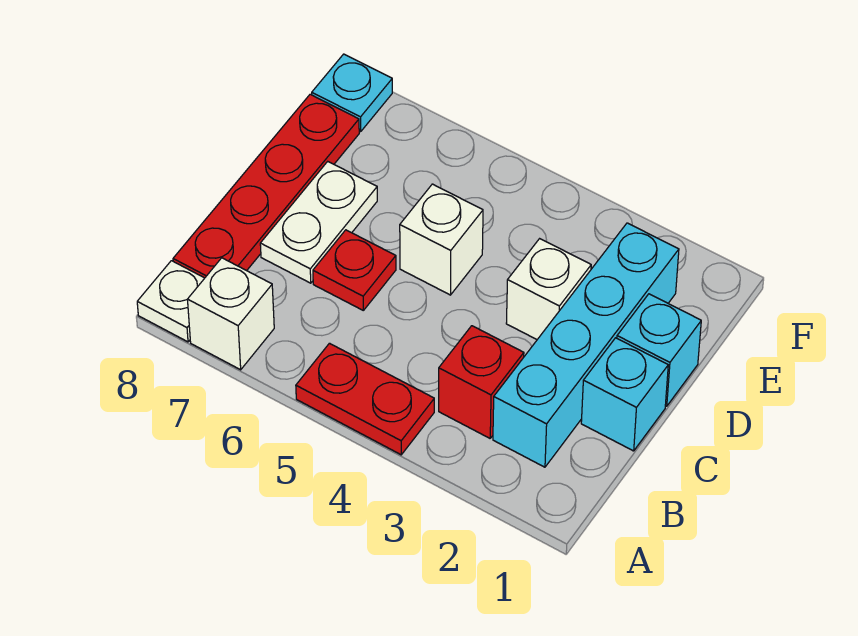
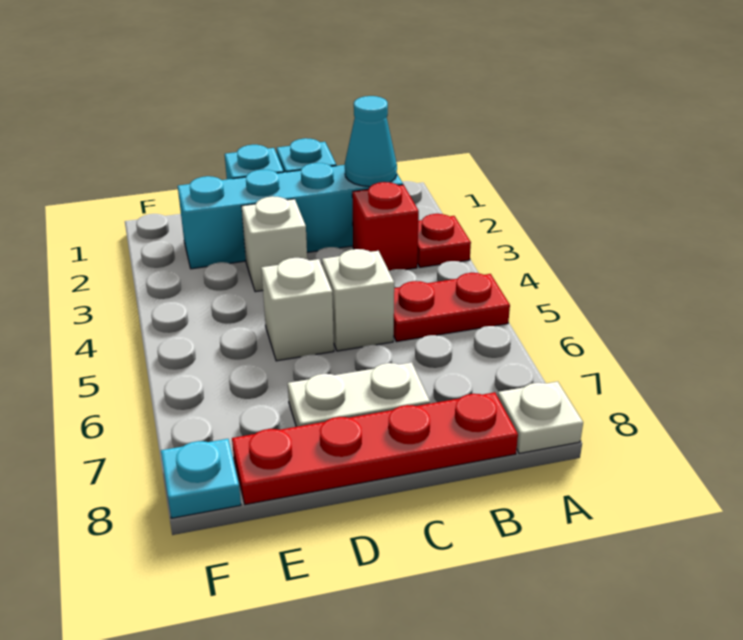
red plate A4:A5 level 1 -> red plate A5:B5 level 1
white brick A7 level 1 -> white brick C5 level 1
none -> cyan cone B2 level 2
red plate C6 level 1 -> red plate A3 level 1

